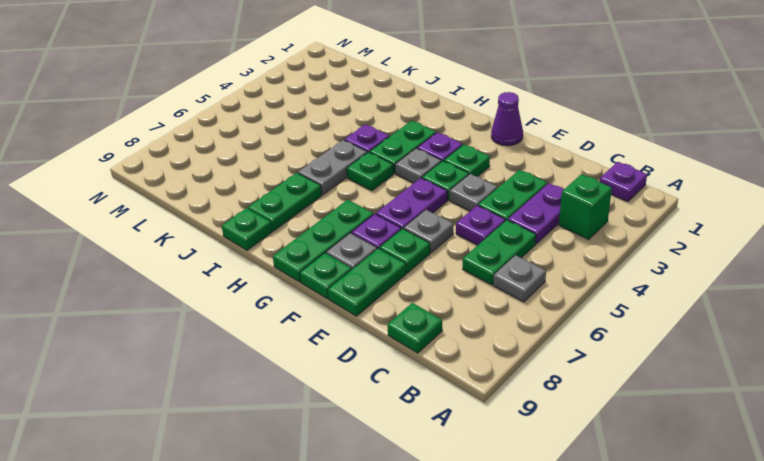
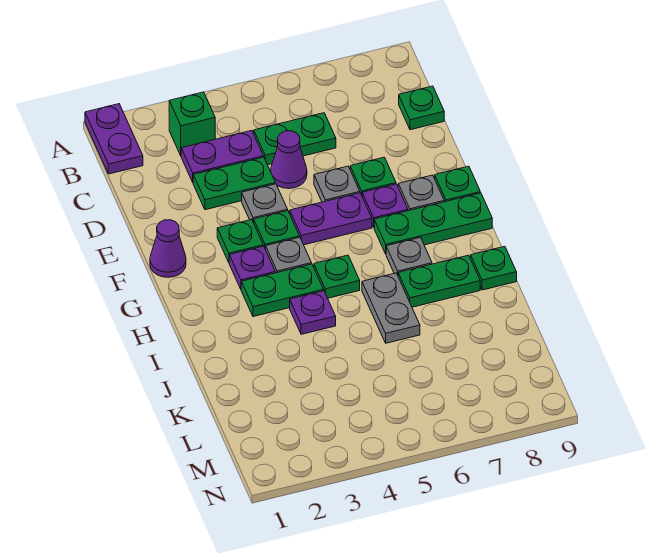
purple plate B1 level 1 -> purple plate A1:B1 level 1
grey plate B6 level 1 -> grey plate H7 level 1
purple plate D5 level 1 -> purple cone D5 level 1
green plate E8:E9 level 1 -> none
grey plate I5:I6 level 1 -> grey plate I6:J6 level 1

